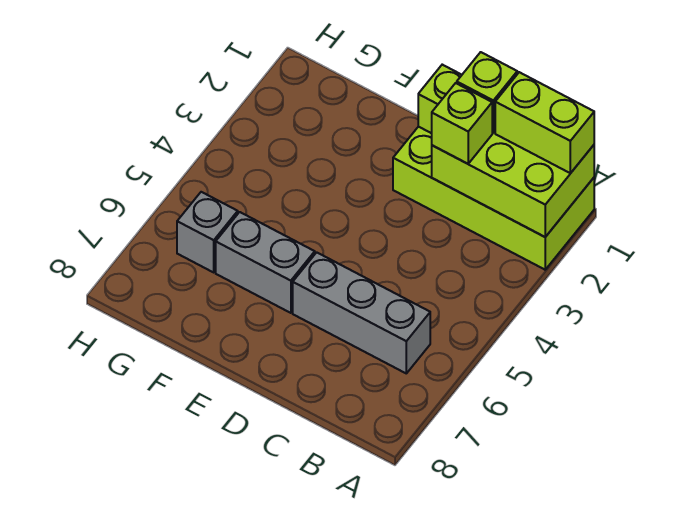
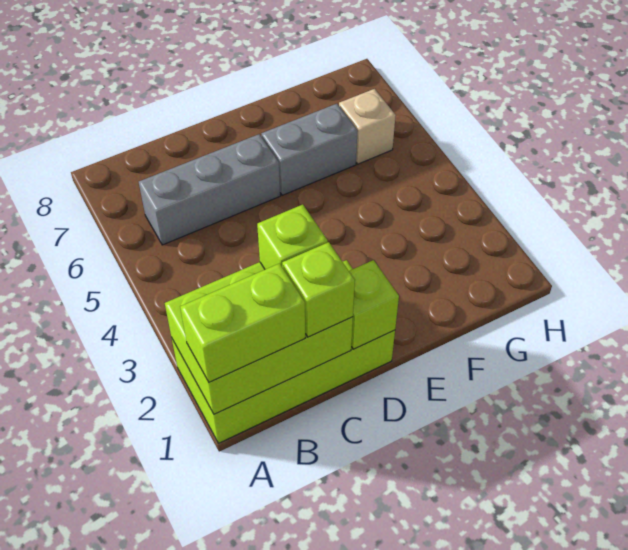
grey brick G6 level 1 -> tan brick G6 level 1

